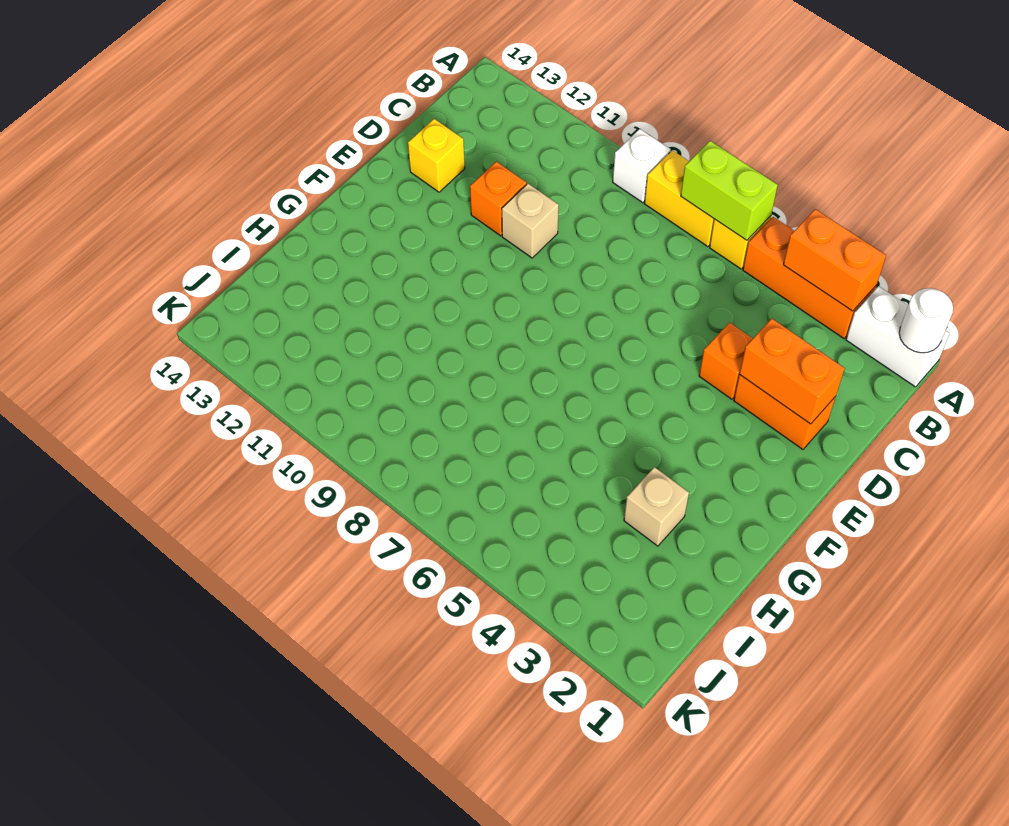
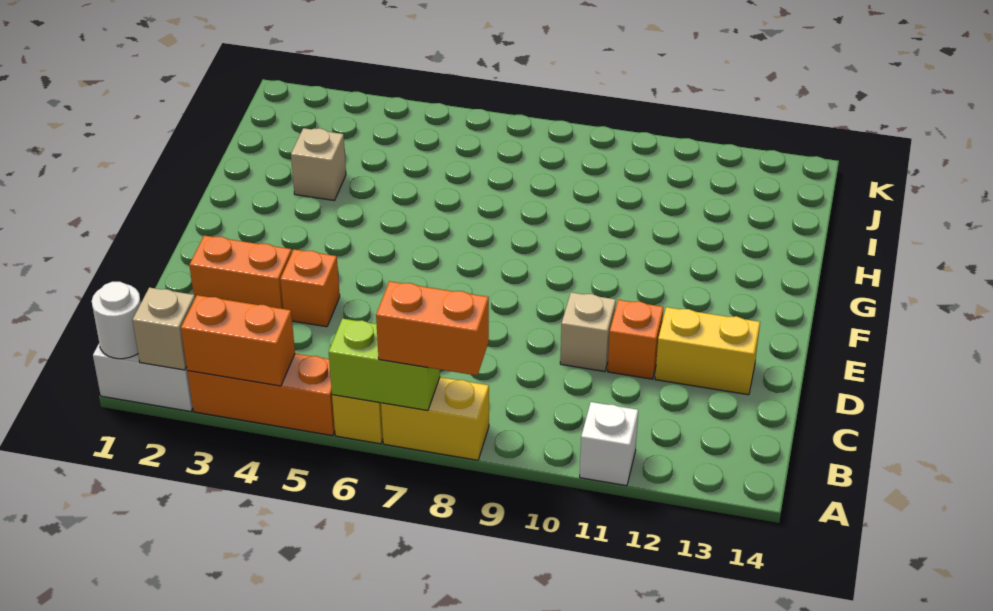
none -> tan brick A2 level 2
white brick A9 level 1 -> white brick A11 level 1
orange brick D2:D3 level 2 -> orange brick A7:A8 level 3
yellow brick D13 level 1 -> yellow brick D12:D13 level 1

